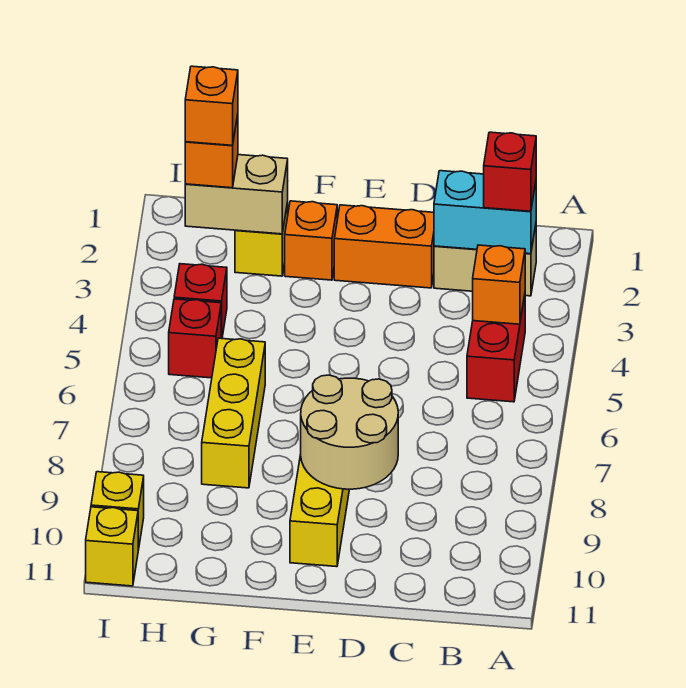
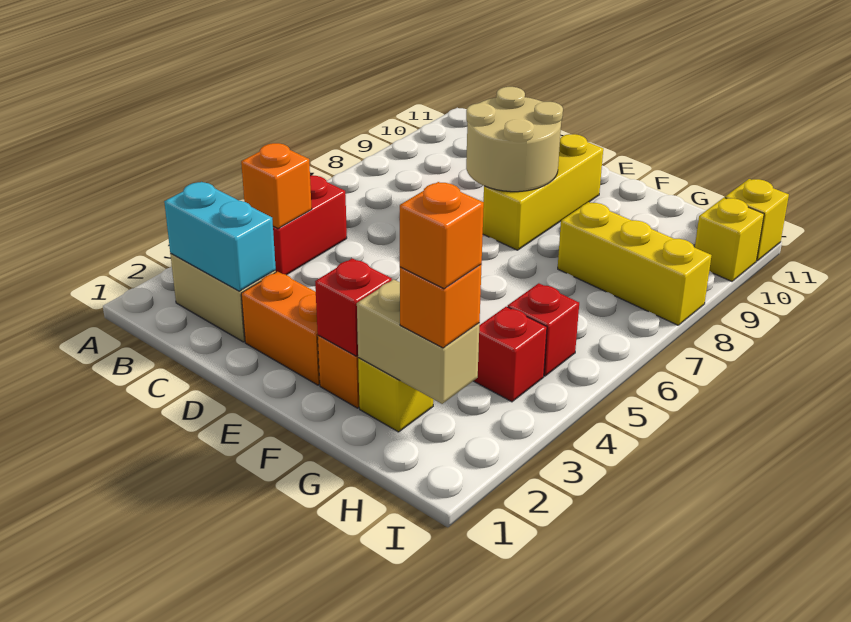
red brick B2 level 3 -> red brick F2 level 2
yellow brick G6:G8 level 1 -> yellow brick G8:I8 level 1

